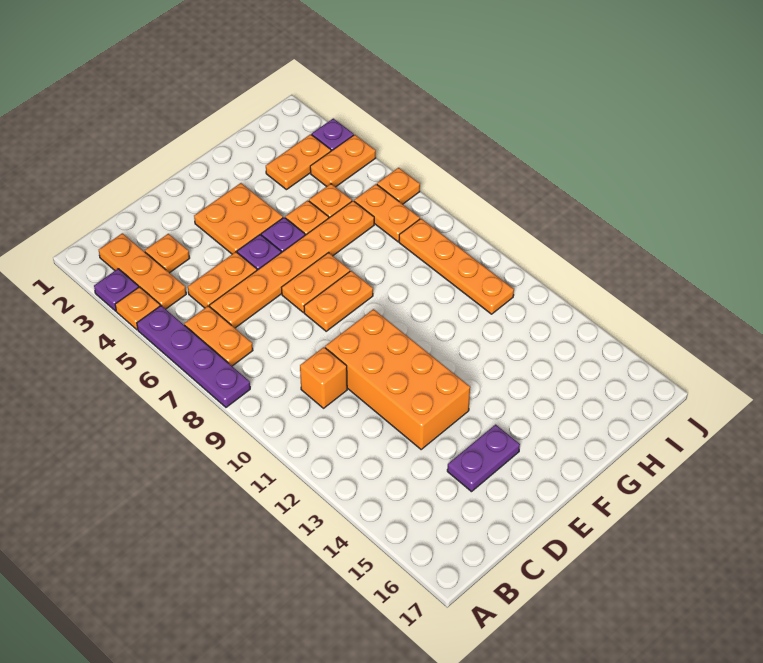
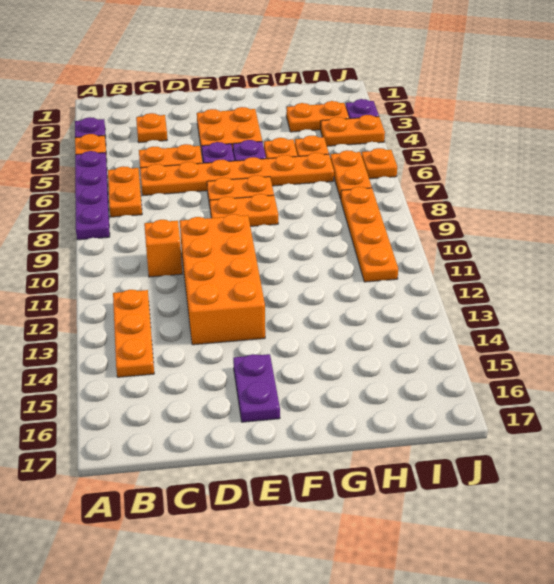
orange plate B2:B4 level 1 -> orange plate B12:B14 level 1
purple plate D15:E15 level 1 -> purple plate E15:E16 level 1

